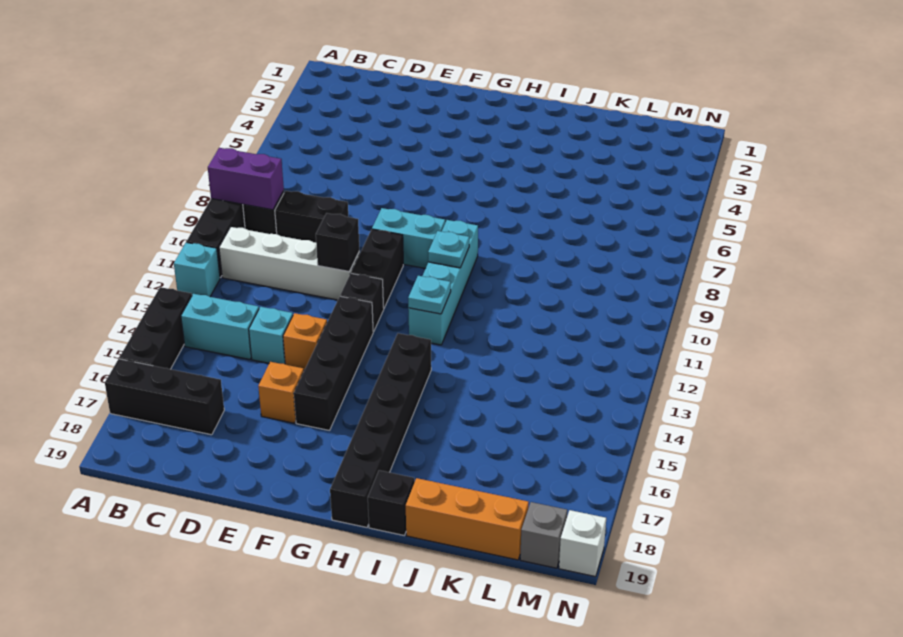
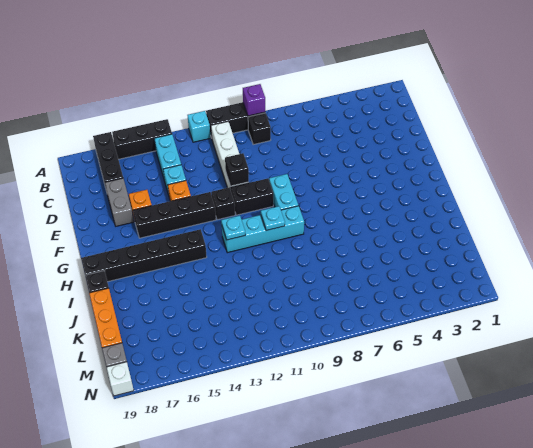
purple brick A9:B9 level 2 -> purple brick A9 level 2
black brick C9:D9 level 1 -> none
none -> grey brick D17:E17 level 1

